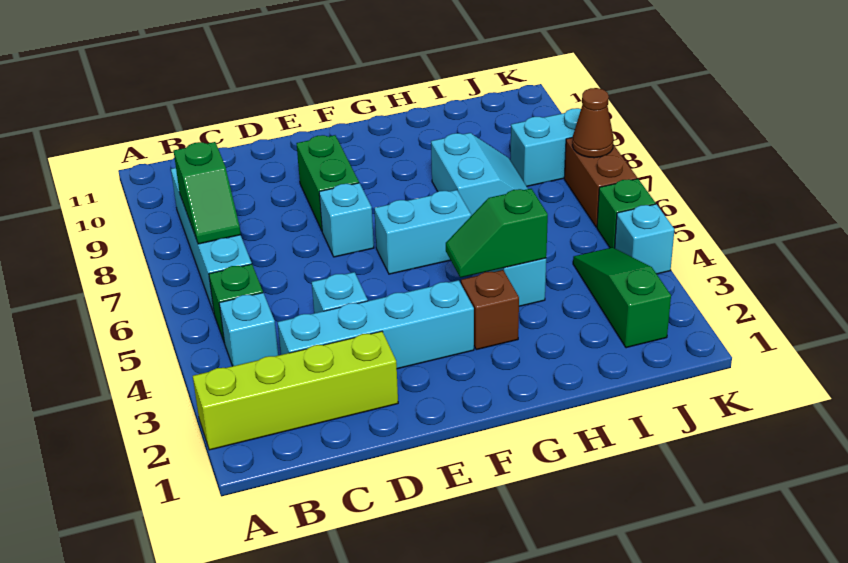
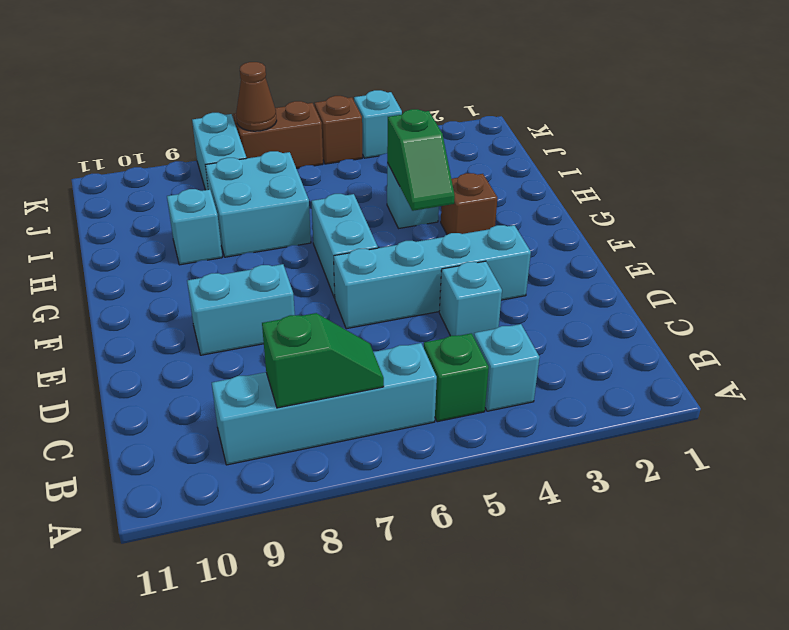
lime brick A2:D2 level 1 -> none
cyan brick C3:F3 level 1 -> cyan brick E3:E6 level 1
cyan brick E7 level 1 -> cyan brick H9 level 1
green brick E8:E9 level 1 -> cyan brick E8:E9 level 1
cyan slope H7:I8 level 1 top H -> cyan brick H7:I8 level 1
green slope J2:J4 level 1 top 2 -> none
green brick K5 level 1 -> brown brick K5 level 1

